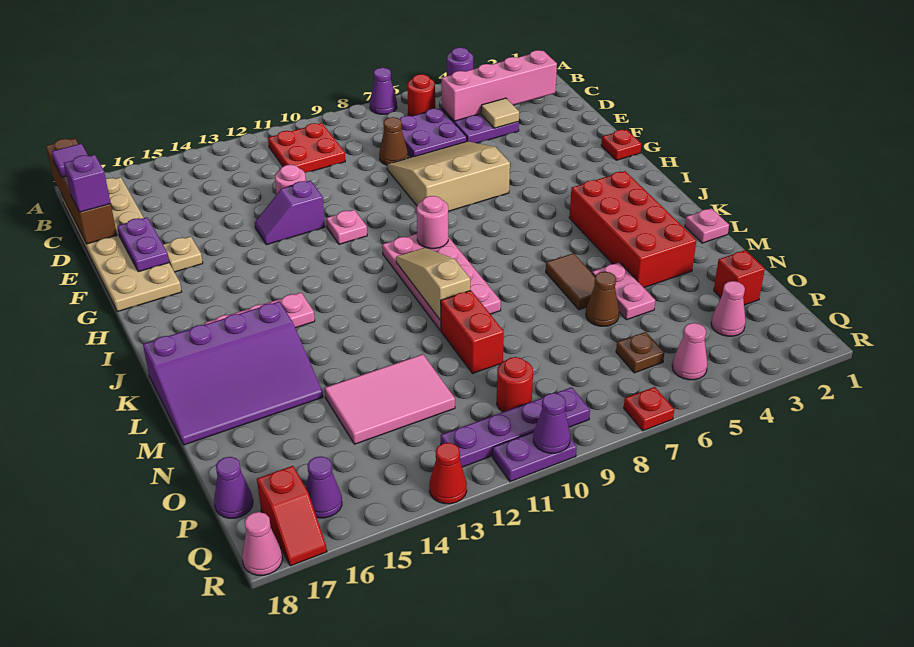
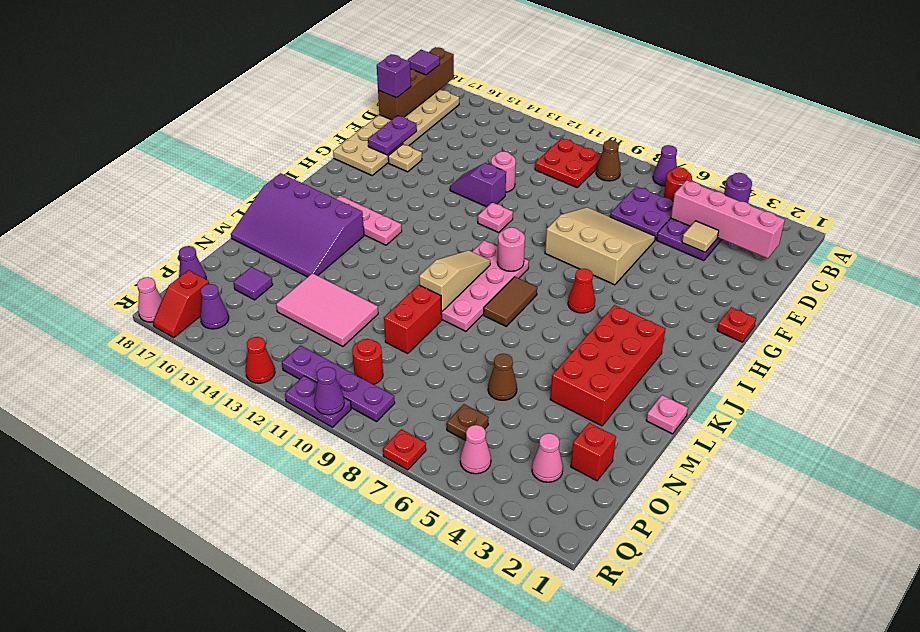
brown cone D8 level 1 -> brown cone B9 level 1
none -> red cone I6 level 1
brown tile L6:M6 level 1 -> brown tile J8:K8 level 1
pink plate M5:N5 level 1 -> none
none -> purple tile O16 level 1

